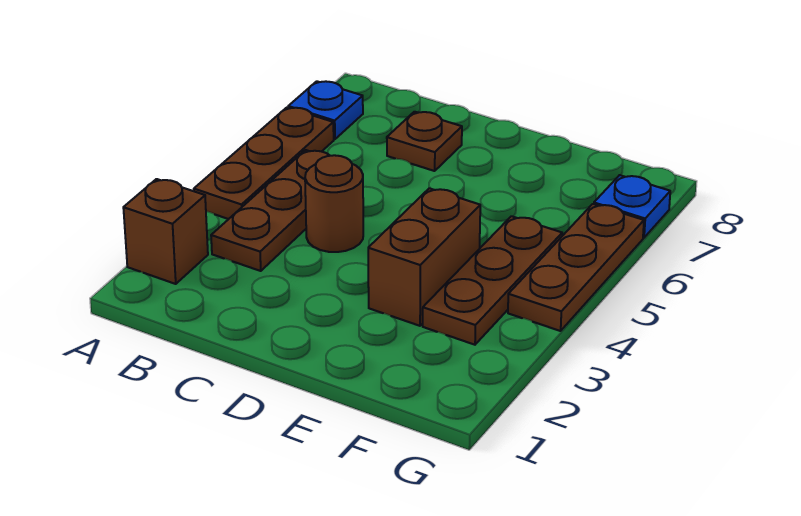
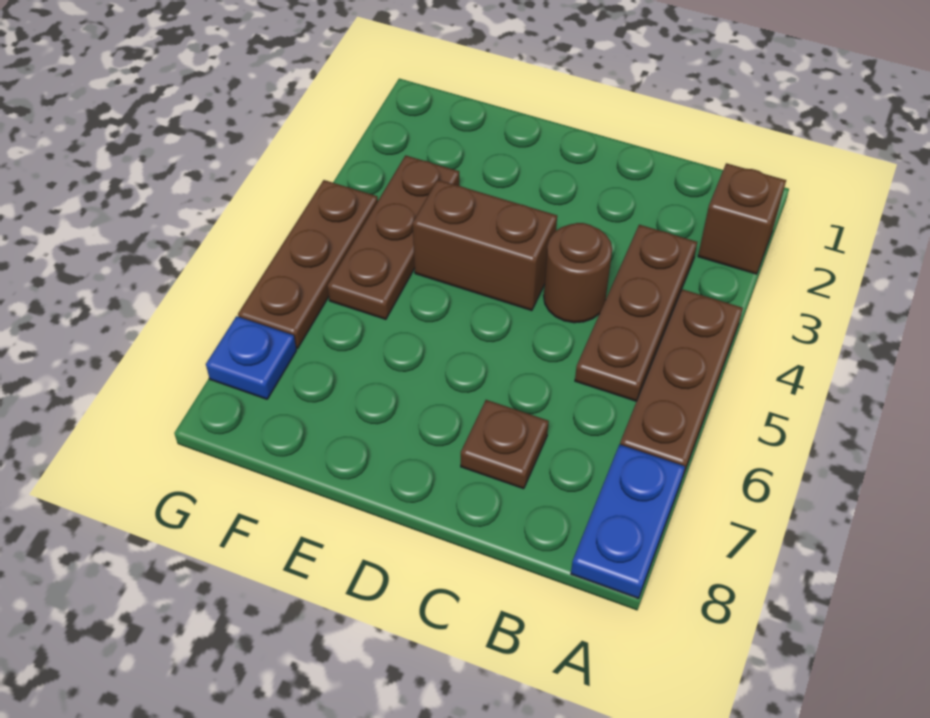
blue plate A7 level 1 -> blue plate A7:A8 level 1
brown brick E3:E4 level 1 -> brown brick D4:E4 level 1

